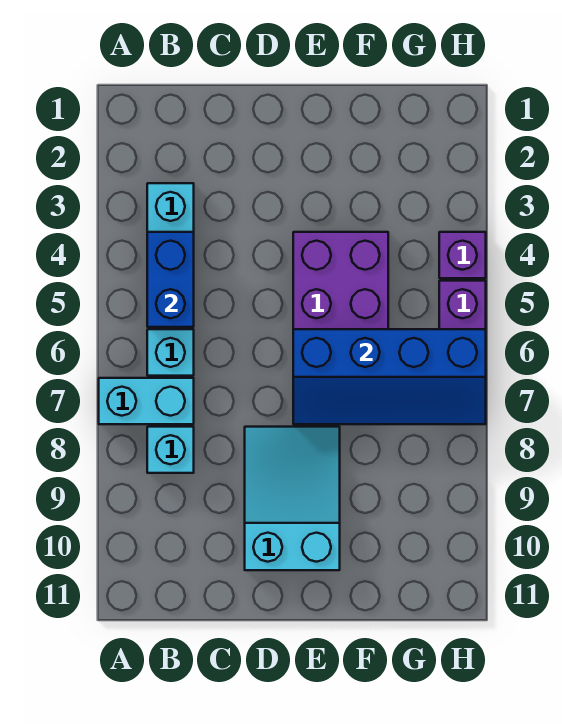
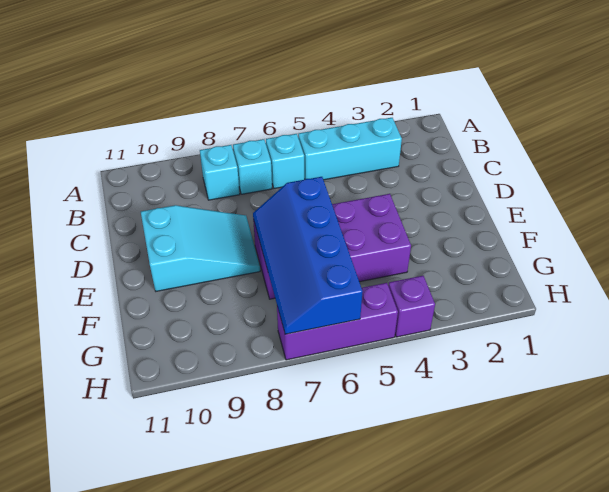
cyan brick A7:B7 level 1 -> cyan brick B7 level 1
blue brick B4:B5 level 2 -> none

